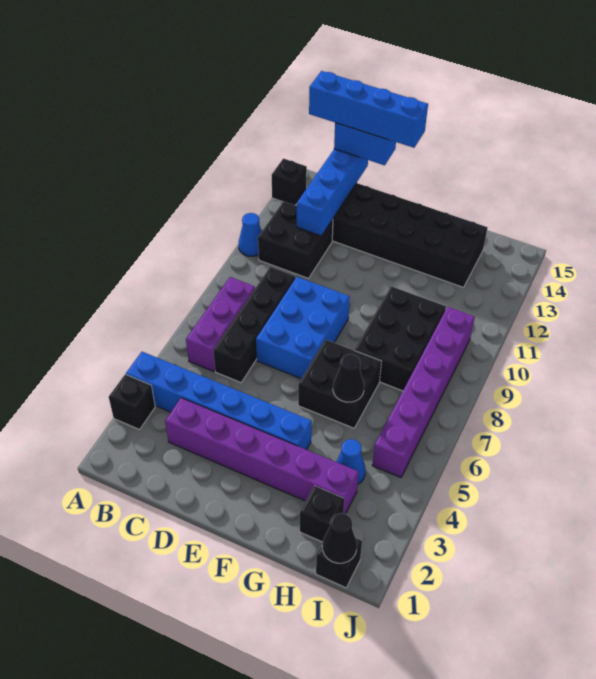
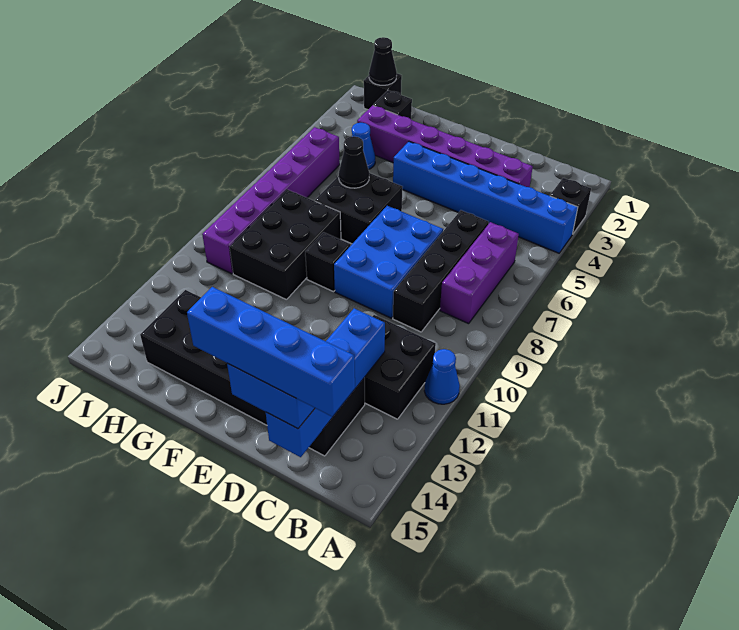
black brick A14 level 1 -> black brick F9 level 1

